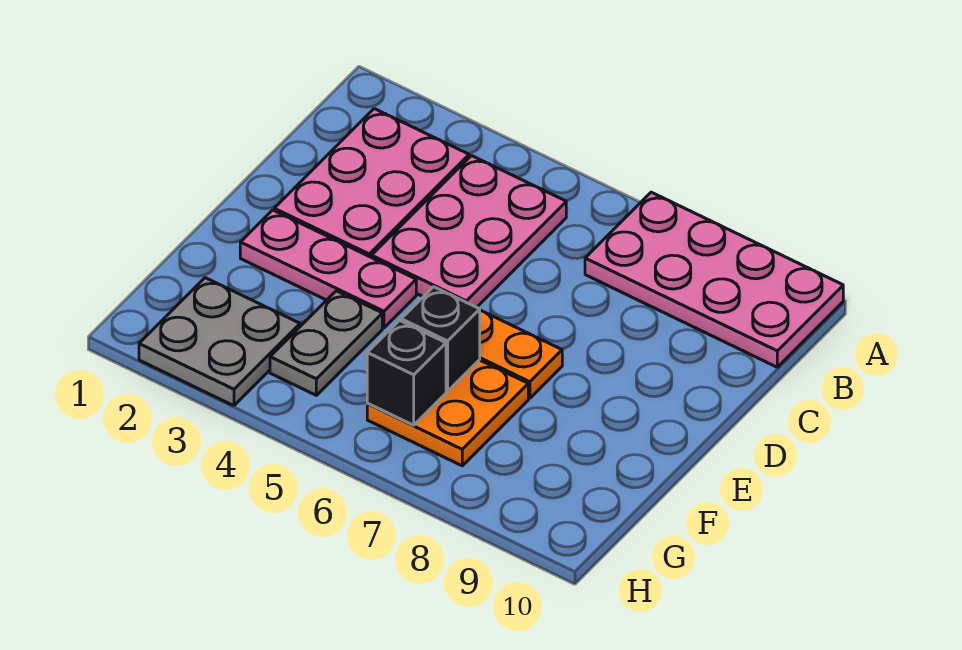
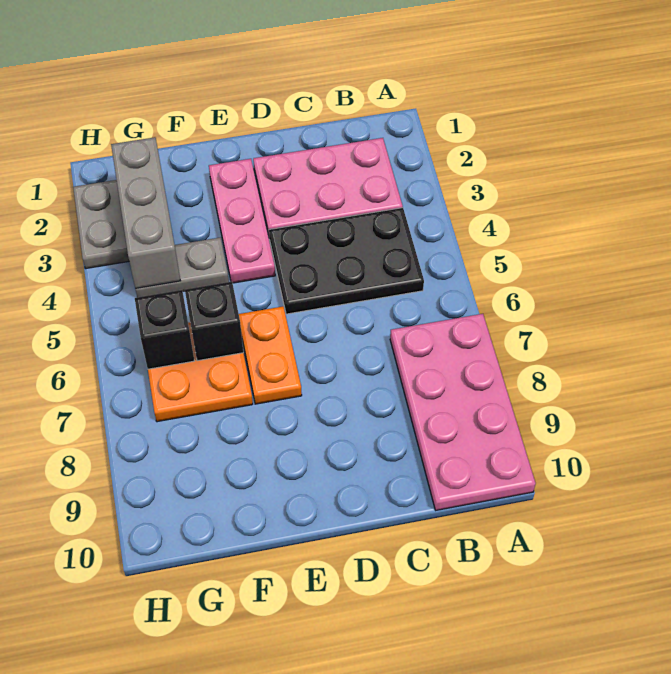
pink plate B4:D5 level 1 -> black plate B4:D5 level 1
none -> grey brick G2:G4 level 2

